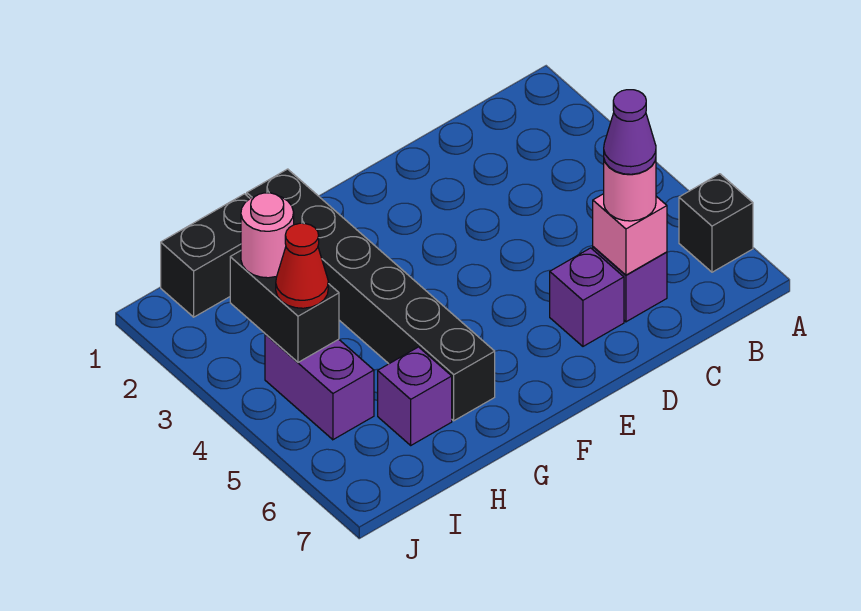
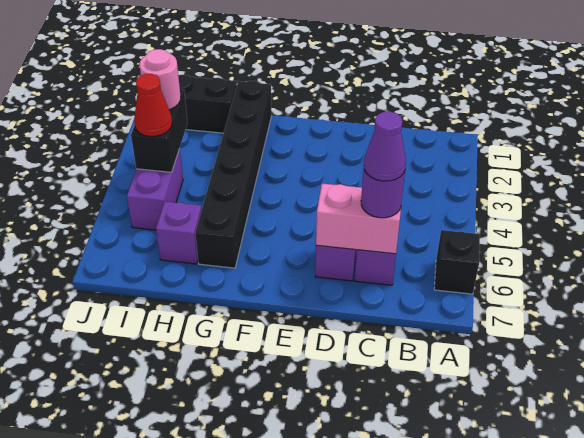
pink brick C6 level 2 -> pink brick C6:D6 level 2
pink round brick C6 level 3 -> purple round brick C6 level 3

